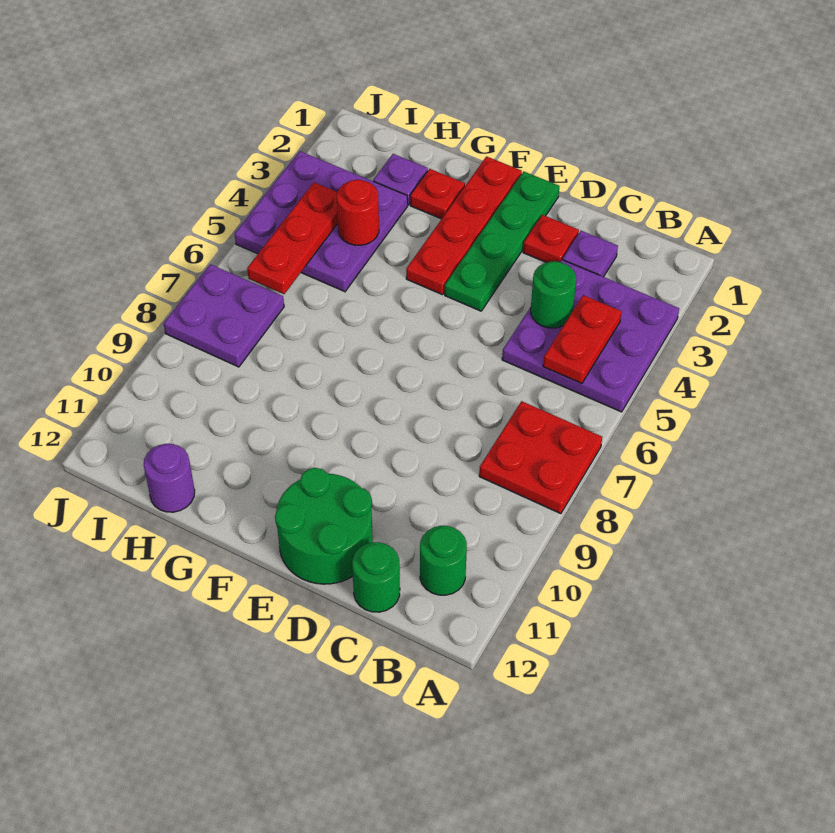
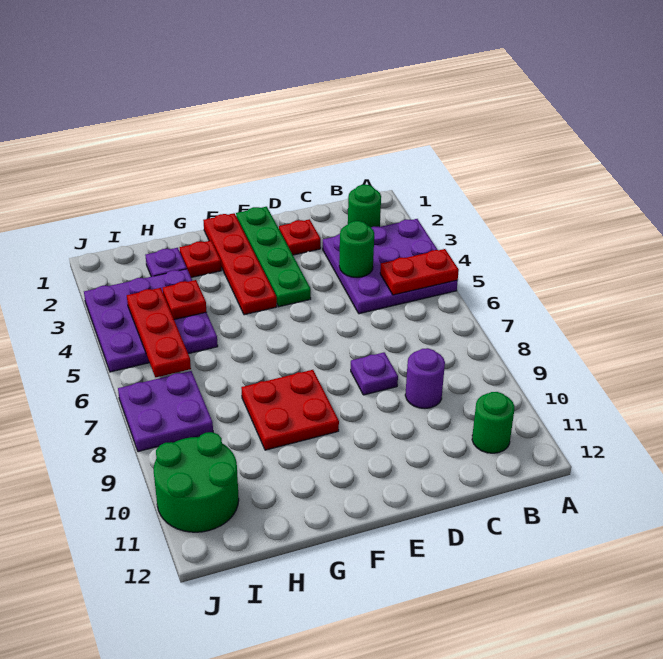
red plate A7:B8 level 1 -> red plate F8:G9 level 1
red plate B4:B5 level 2 -> red plate A5:B5 level 2
purple plate C2 level 1 -> purple plate D8 level 1
green round brick C12 level 1 -> green round brick B2 level 1
green round brick D11:E12 level 1 -> green round brick I10:J11 level 1
red round brick H4 level 2 -> red plate H4 level 2
purple round brick H12 level 1 -> purple round brick C9 level 1

